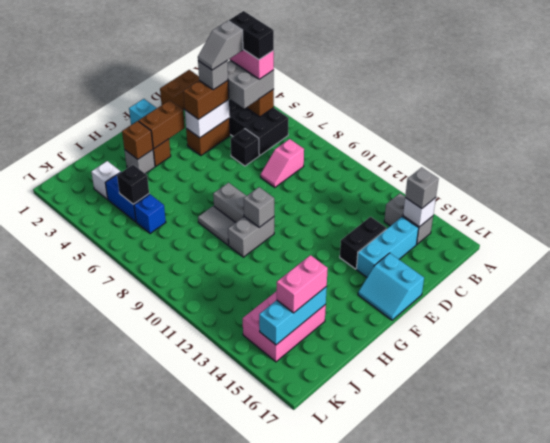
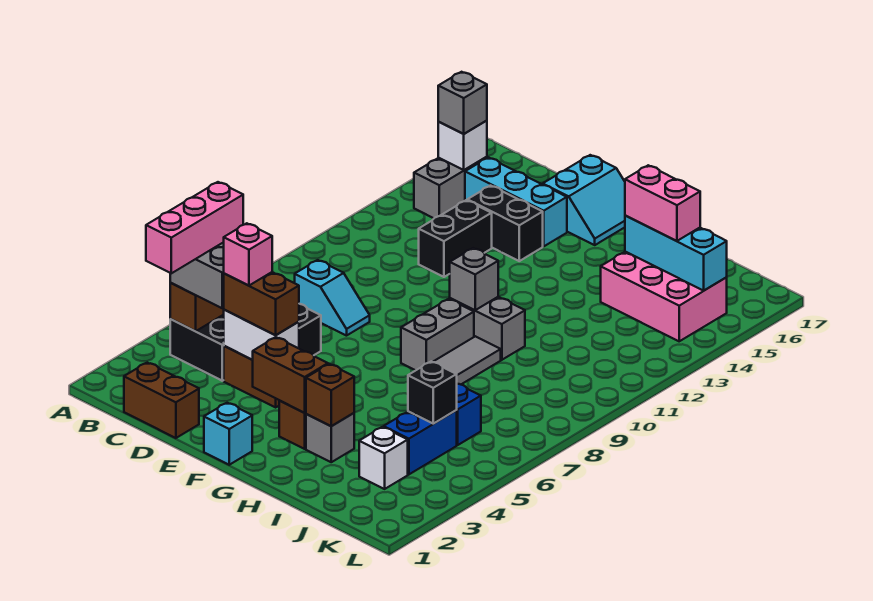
black brick B4:B5 level 5 -> black brick D12:D13 level 1
grey slope C4:D4 level 5 top C -> none
pink slope C8:D8 level 1 top C -> cyan slope C8:D8 level 1 top C
grey brick D4 level 4 -> pink brick D4 level 4

